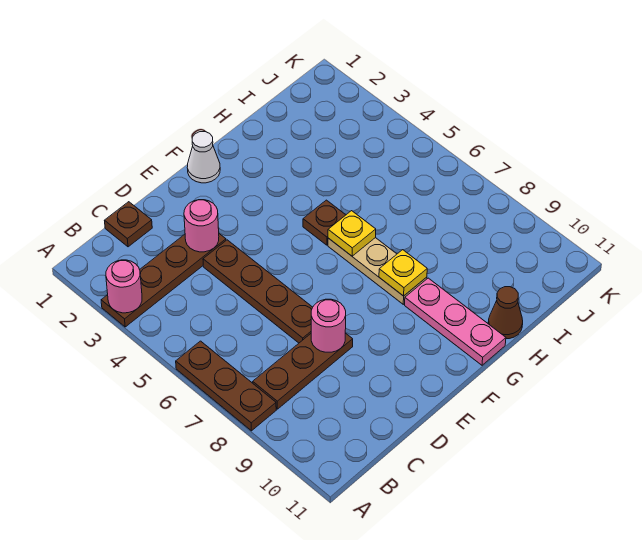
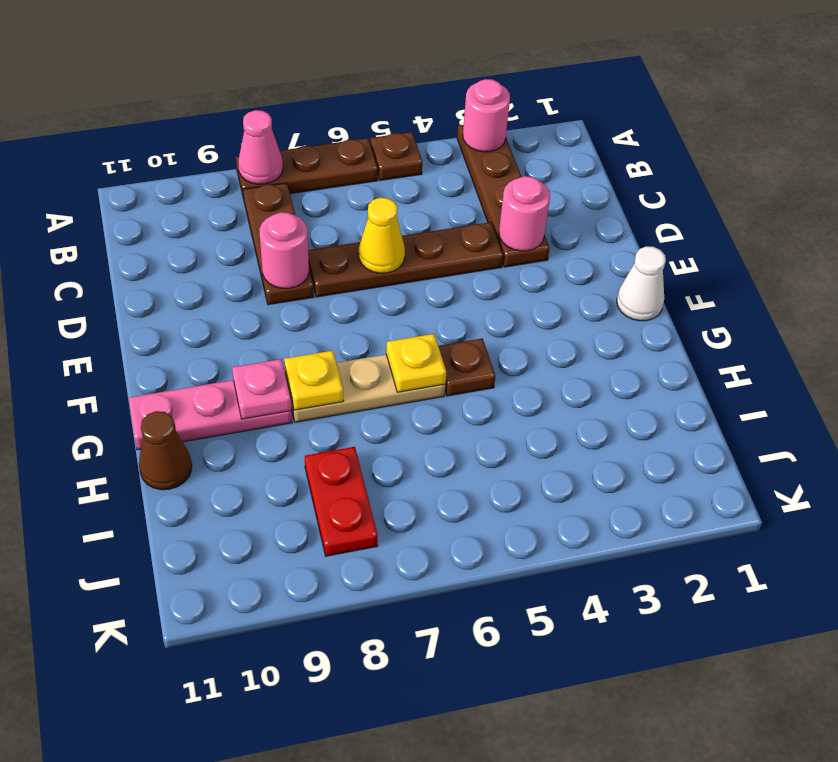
none -> pink cone A8 level 2
brown plate C1 level 1 -> brown plate A5 level 1
none -> yellow cone D6 level 2
none -> pink plate G9 level 2
none -> red plate I8:J8 level 1

